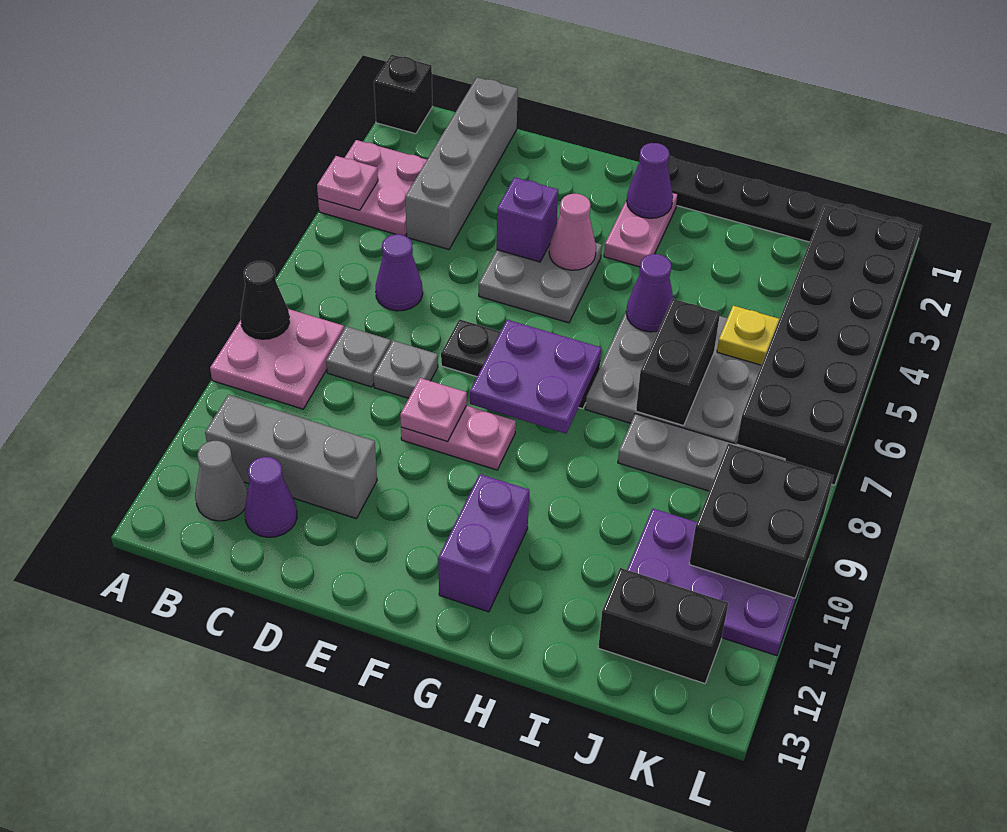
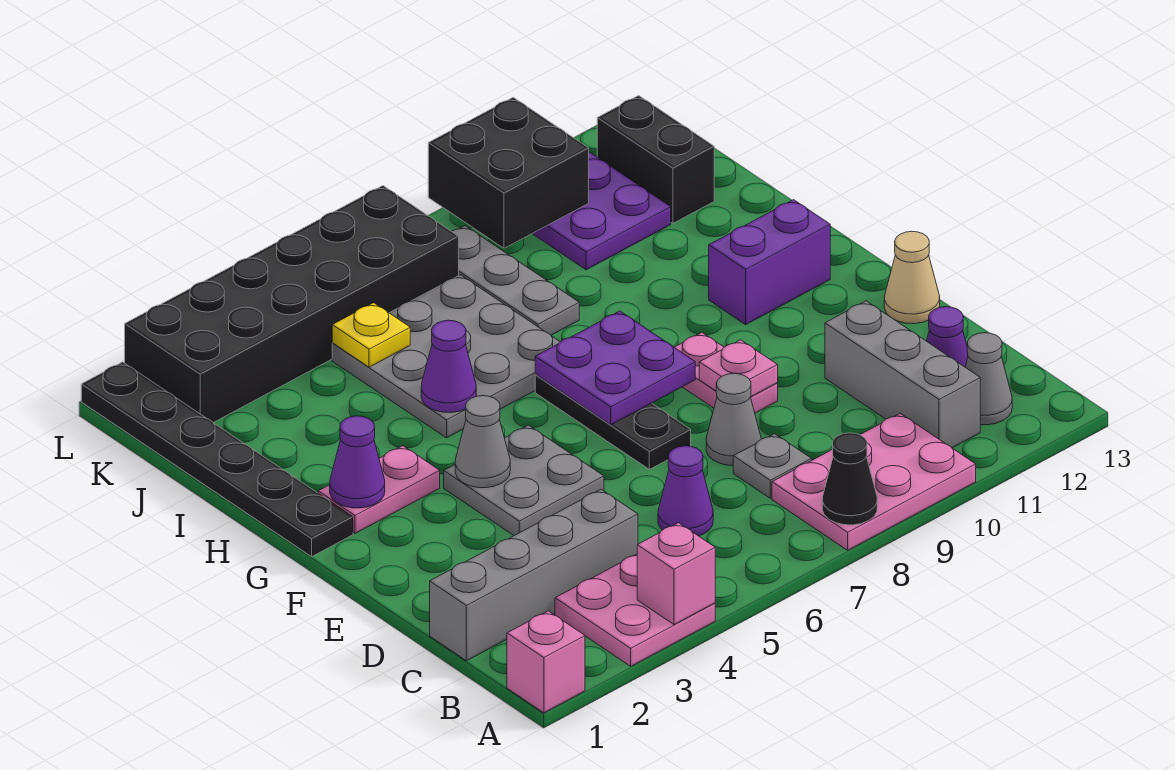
black brick A1 level 1 -> pink brick A1 level 1
pink plate A4 level 2 -> pink brick A4 level 2
pink plate A8:B9 level 1 -> pink plate A8:B10 level 1
grey plate D8 level 1 -> grey cone D8 level 1
purple brick E4 level 2 -> none
none -> tan cone E13 level 1
pink cone F4 level 2 -> grey cone F4 level 2
black brick I6:I7 level 2 -> none

